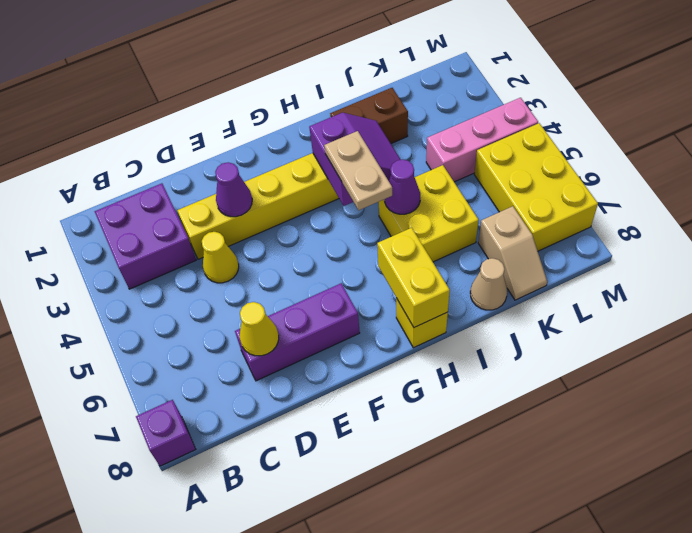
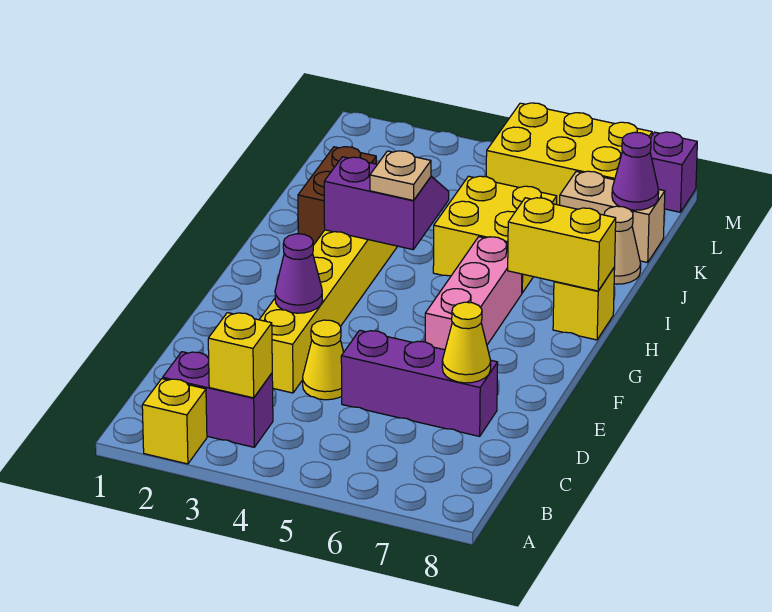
none -> yellow brick A2 level 1
purple brick A8 level 1 -> purple brick M8 level 1
purple brick B2:C3 level 1 -> purple brick B2:B3 level 1
none -> yellow brick B3 level 2
purple brick D7:F7 level 1 -> purple brick D5:D7 level 1
tan plate H4:H5 level 3 -> tan plate H4 level 3
purple cone I5 level 2 -> purple cone K8 level 2
pink brick K4:M4 level 1 -> pink brick F6:H6 level 1
tan slope K7:K8 level 1 top 7 -> tan brick K7:K8 level 1

